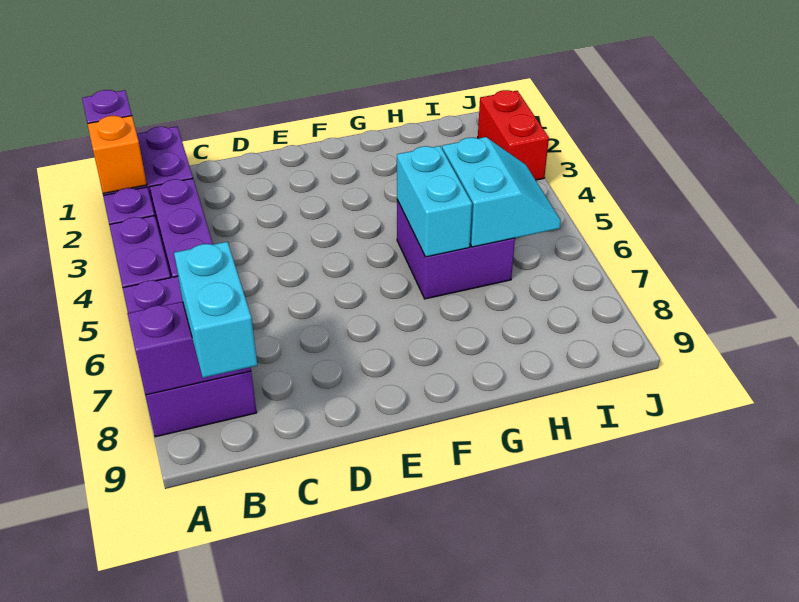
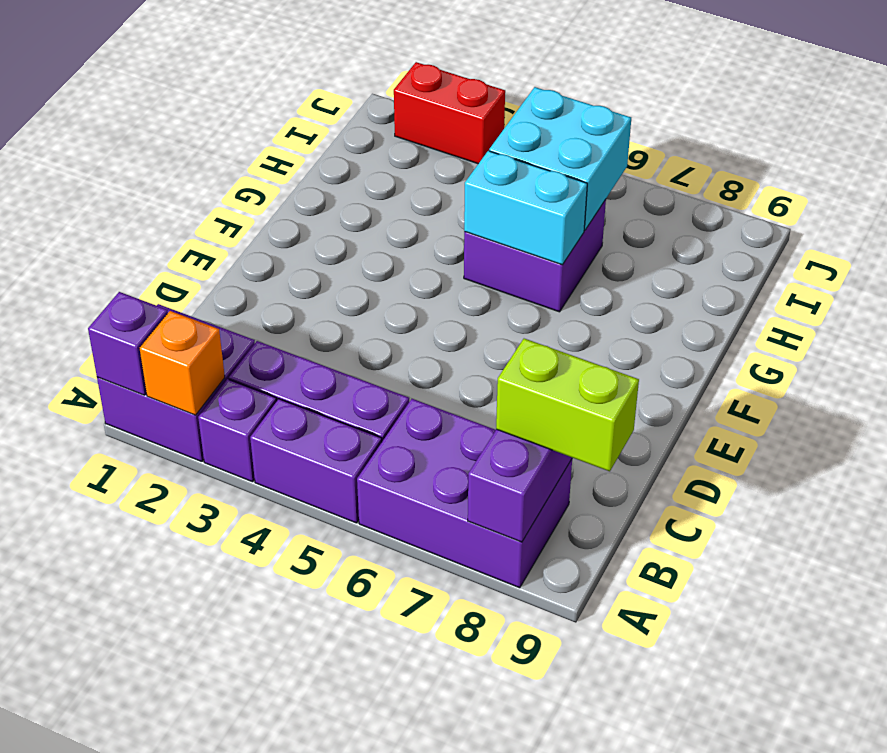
cyan brick B8:B9 level 3 -> lime brick B8:B9 level 3
cyan slope H5:I6 level 2 top H -> cyan brick H5:I6 level 2

